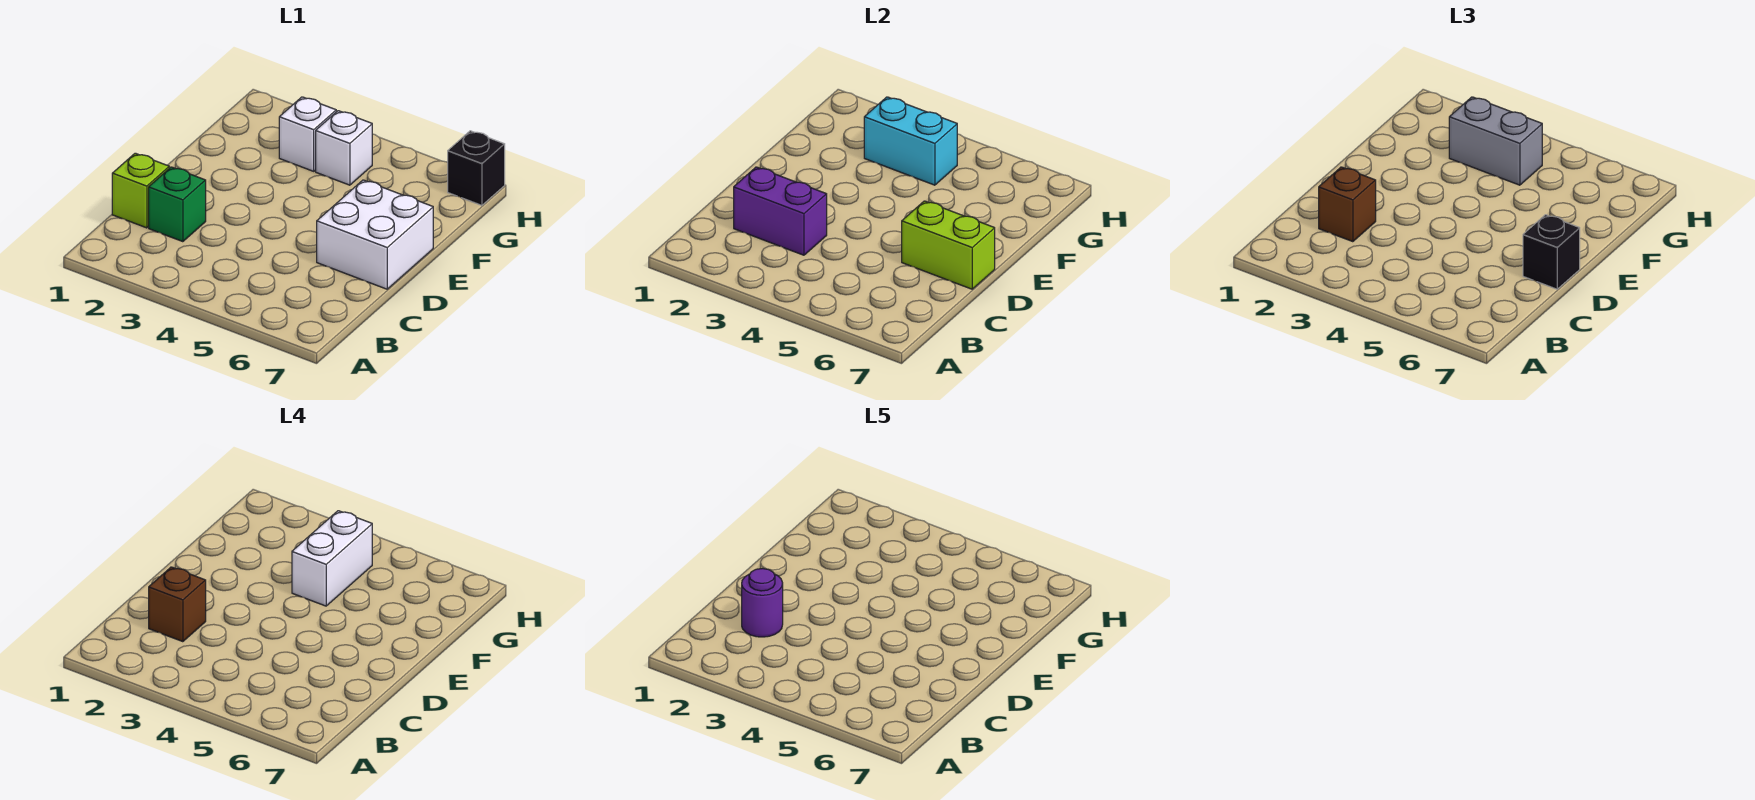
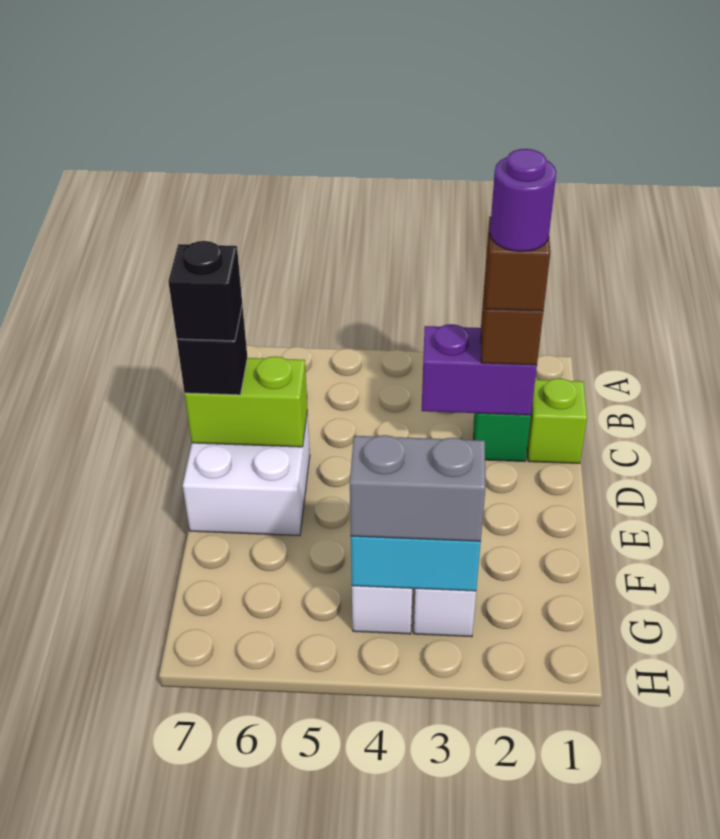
white brick F4:G4 level 4 -> none
black brick H7 level 1 -> black brick D7 level 4

